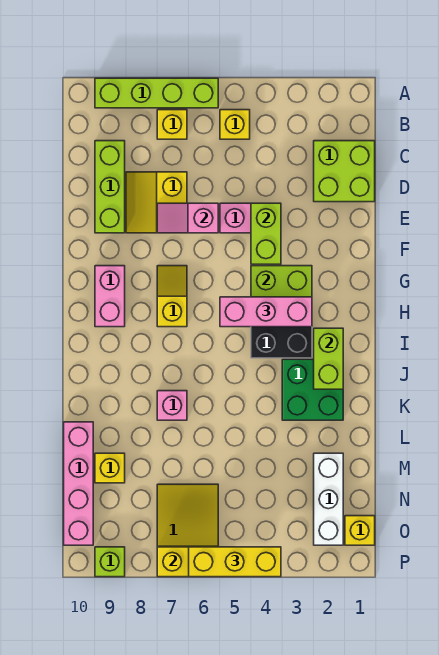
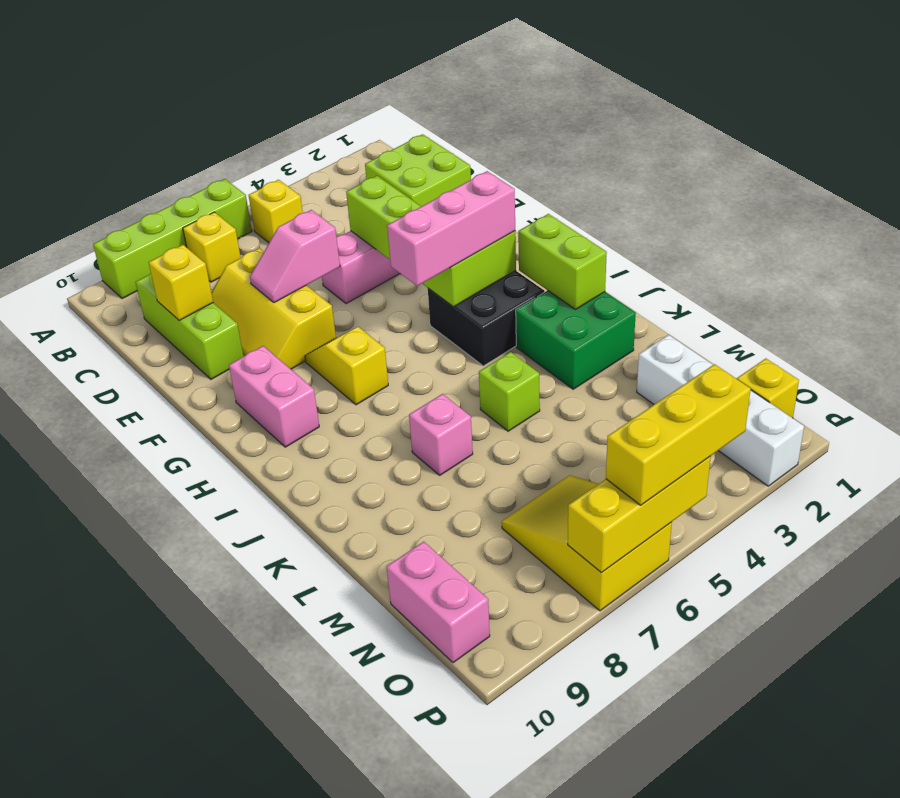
yellow slope D7:E8 level 1 top 7 -> yellow slope D7:F8 level 1 top 7
pink brick L10:O10 level 1 -> pink brick N10:O10 level 1
white brick M2:O2 level 1 -> white brick M2:P2 level 1
yellow brick M9 level 1 -> yellow brick D9 level 2
lime brick P9 level 1 -> lime brick K5 level 1

